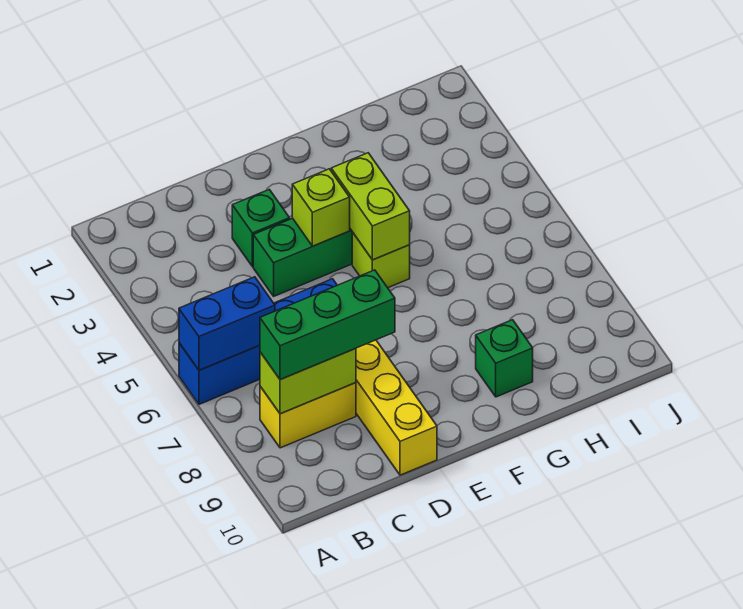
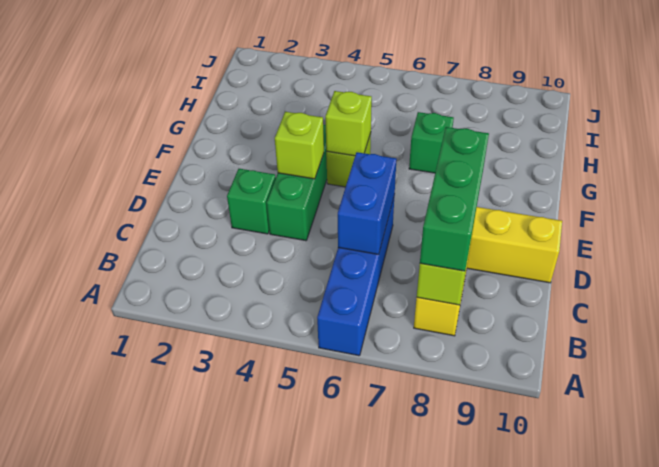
blue brick A6:B6 level 2 -> blue brick C6:D6 level 2
lime brick F4:F5 level 2 -> lime brick F5 level 2
green brick G9 level 1 -> green brick G7 level 1

